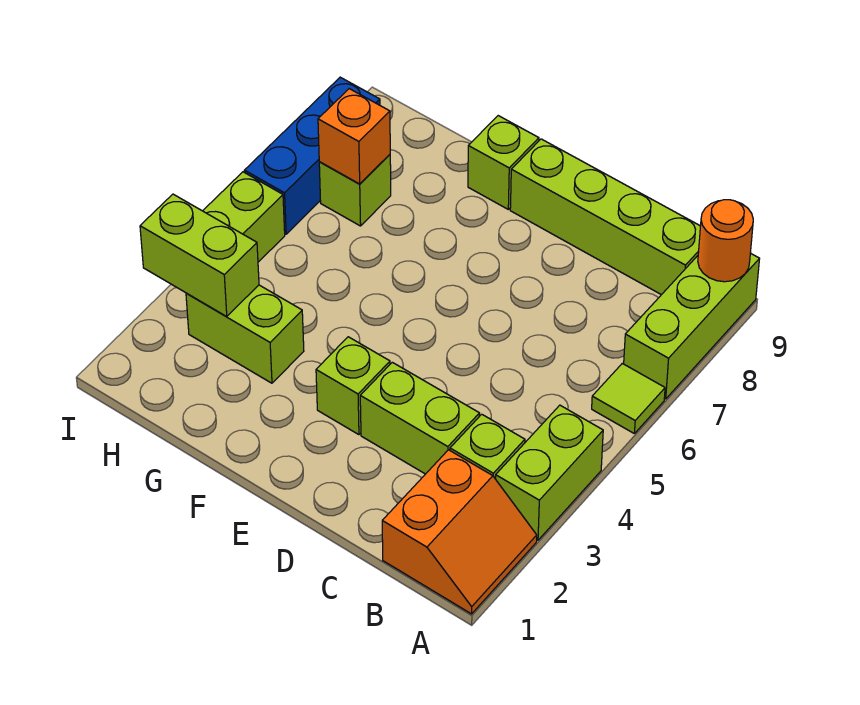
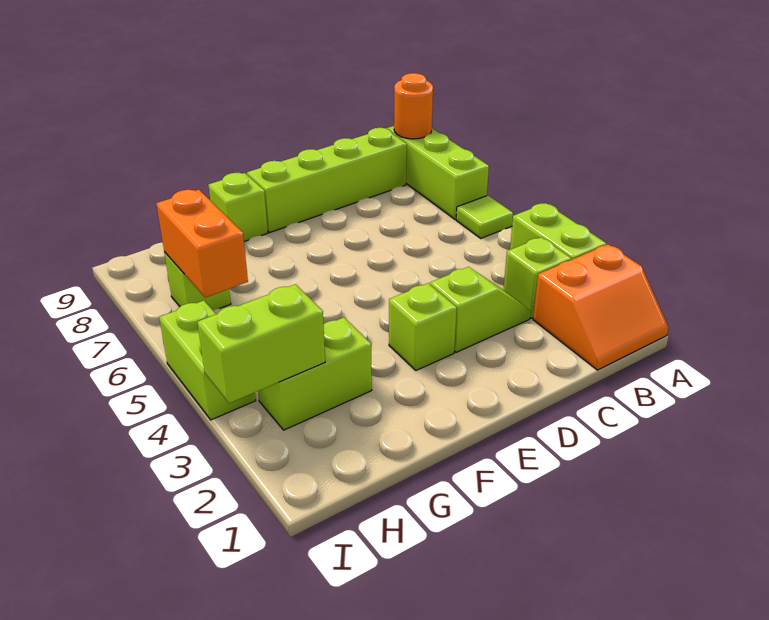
orange slope A1:B2 level 1 top B -> orange slope A1:B2 level 1 top 2
lime brick C3:D3 level 1 -> lime slope C3:D3 level 1 top D
orange brick H7 level 2 -> orange brick H6:H7 level 2
blue brick I6:I8 level 1 -> none

